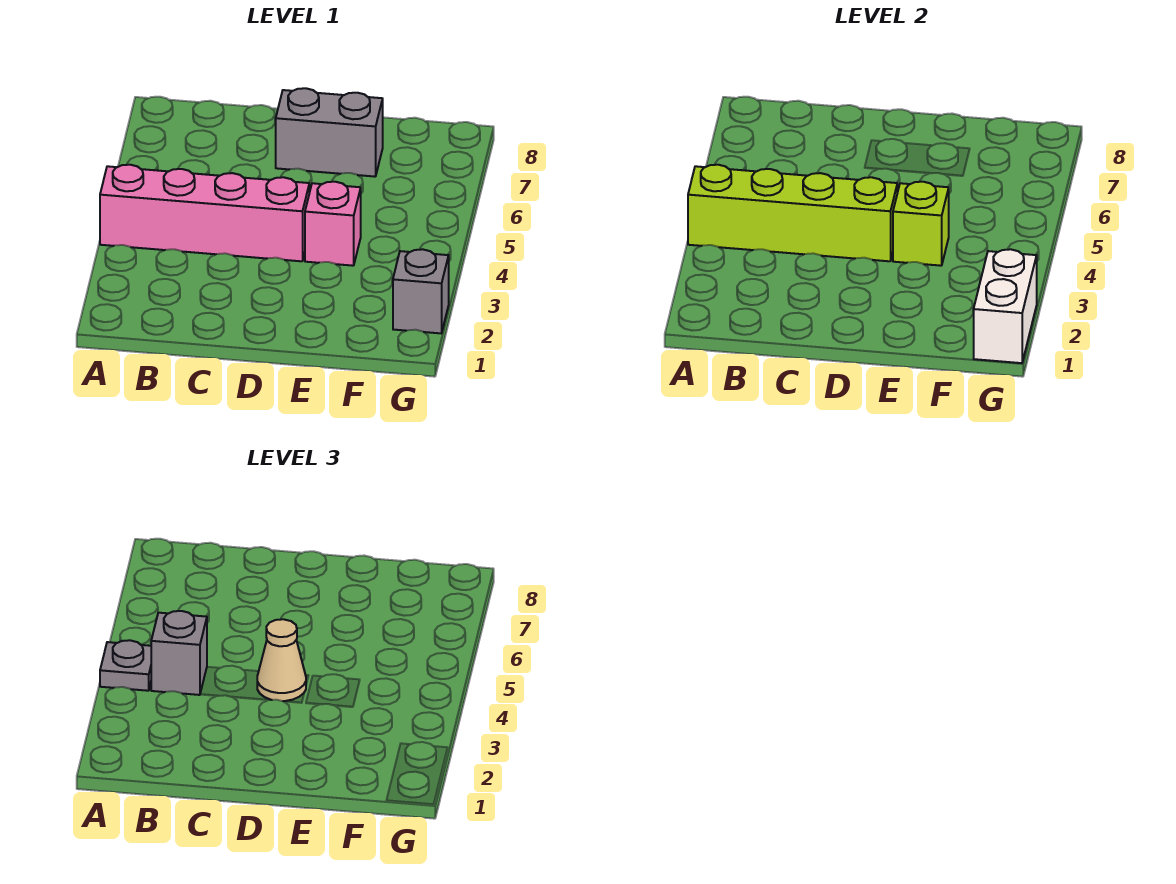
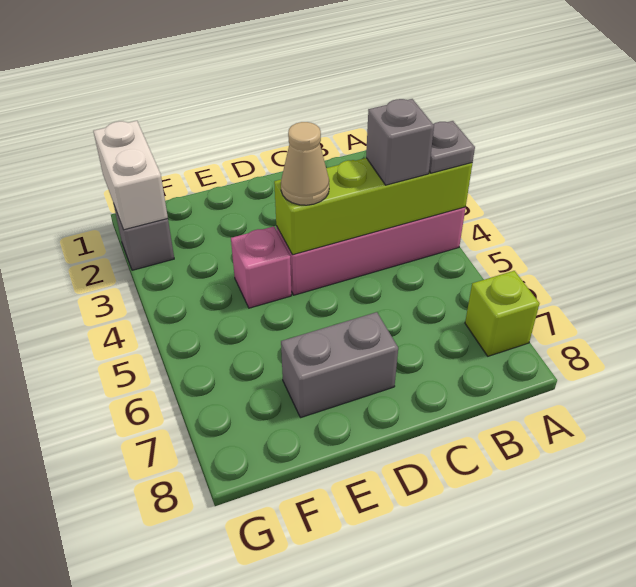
lime brick E4 level 2 -> lime brick A7 level 1

